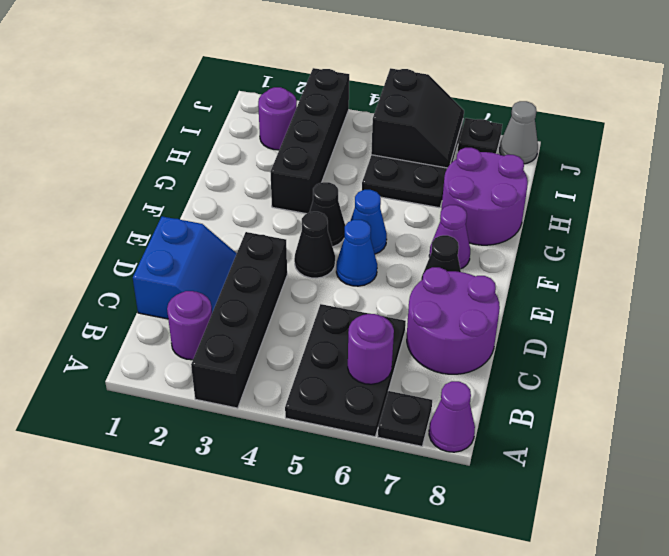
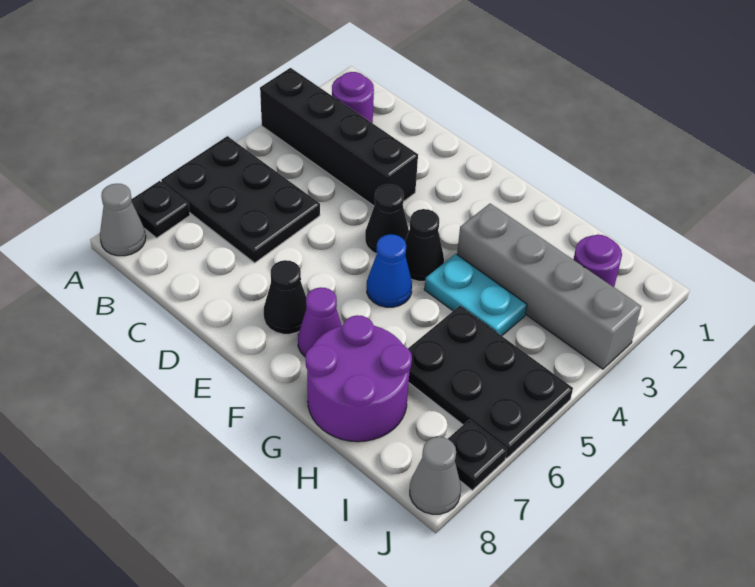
purple cone A8 level 1 -> grey cone A8 level 1
purple round brick B6 level 2 -> none
blue slope C1:D2 level 1 top 1 -> none
purple round brick C7:D8 level 1 -> none
blue cone E5 level 1 -> none
black brick G3:J3 level 1 -> grey brick G3:J3 level 1
none -> cyan plate G4:H4 level 1
black slope I5:J6 level 2 top 5 -> none

